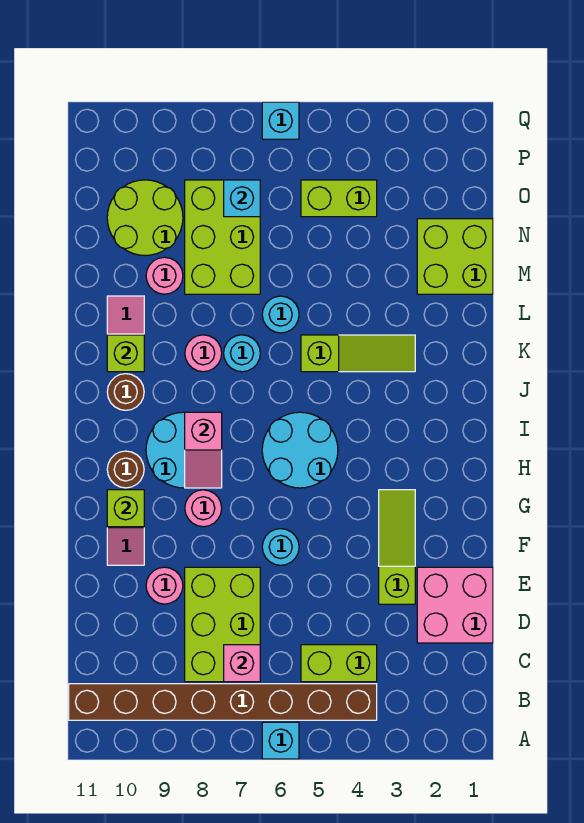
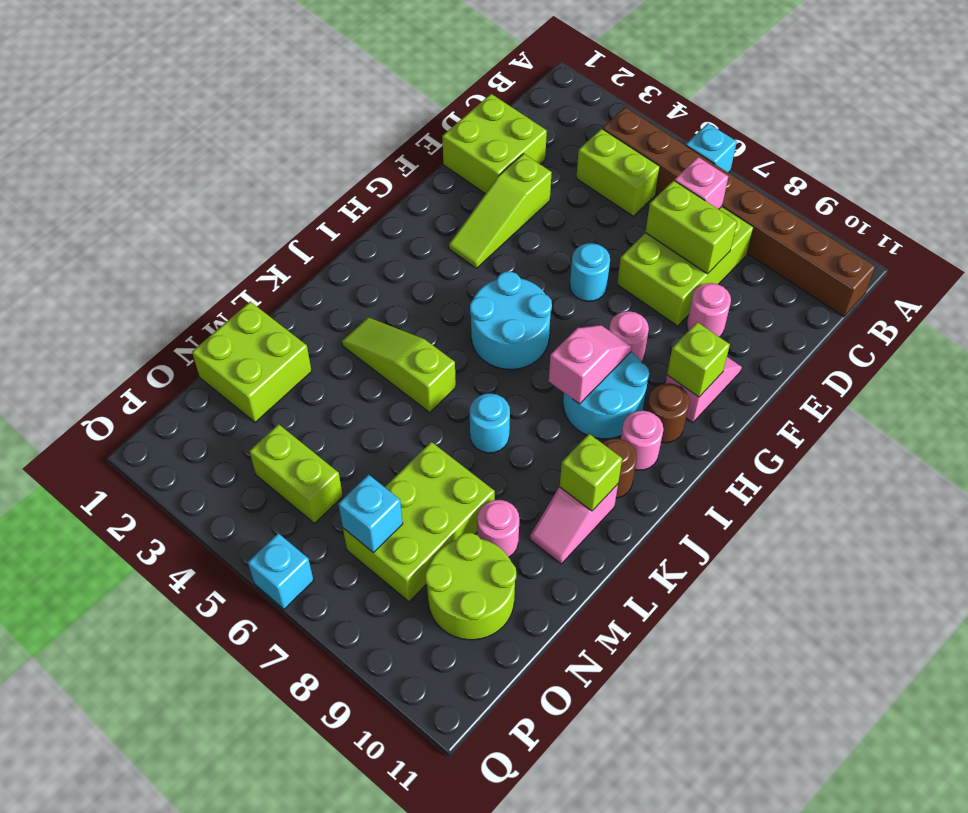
pink brick D1:E2 level 1 -> lime brick D1:E2 level 1
none -> lime brick D7:D8 level 2
pink round brick K8 level 1 -> pink round brick I10 level 1
cyan round brick L6 level 1 -> none

